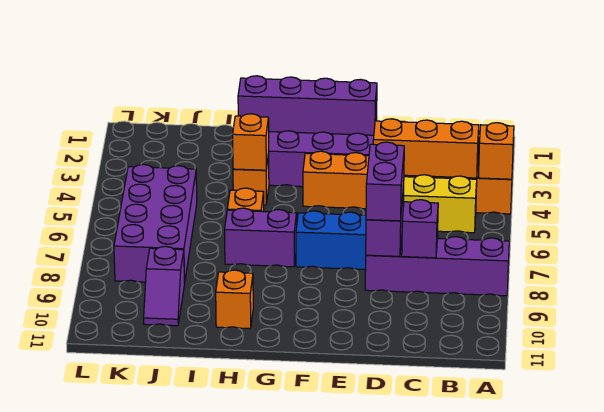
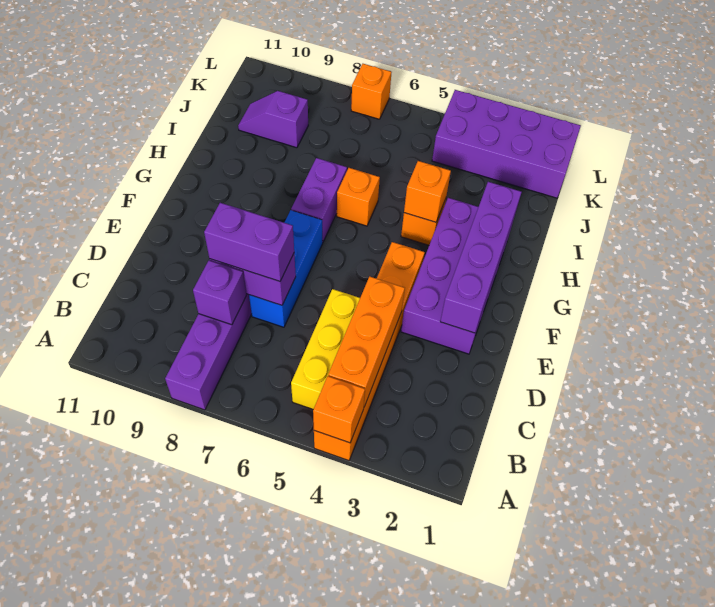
orange brick H10 level 1 -> orange brick L7 level 1
purple brick J5:K8 level 1 -> purple brick K1:L4 level 1

